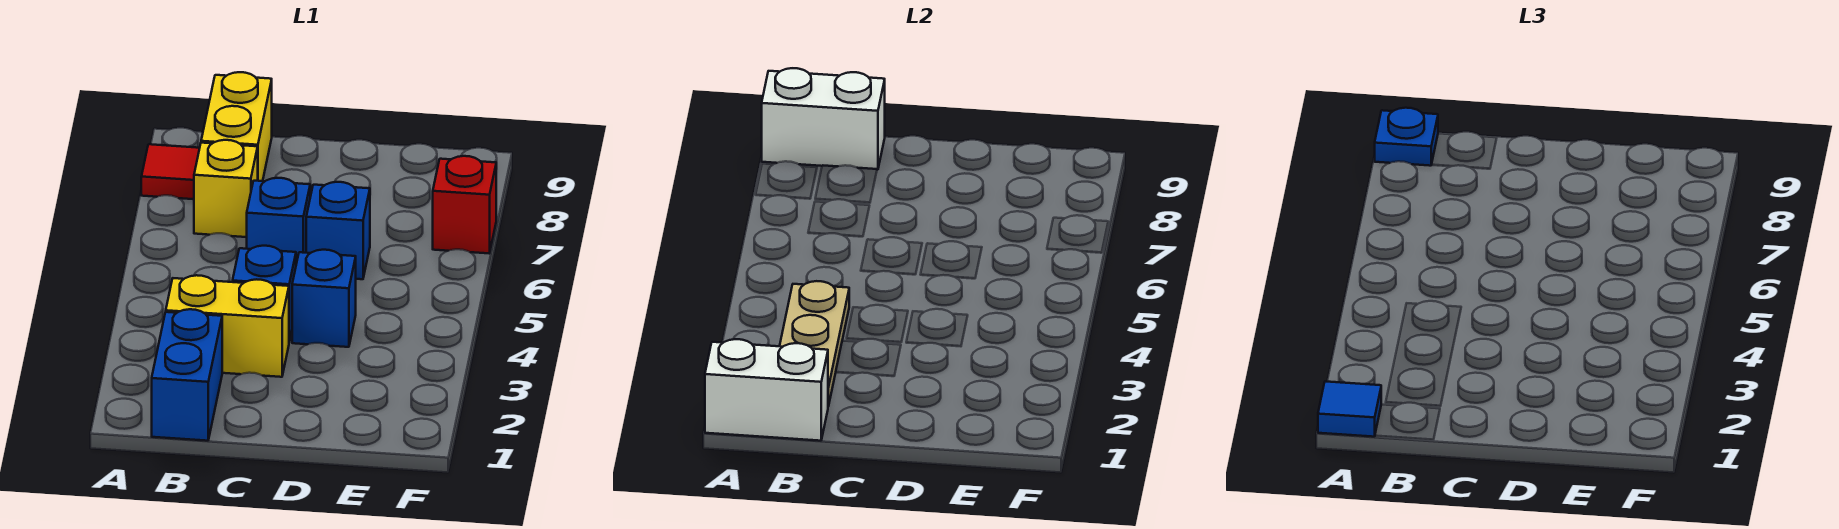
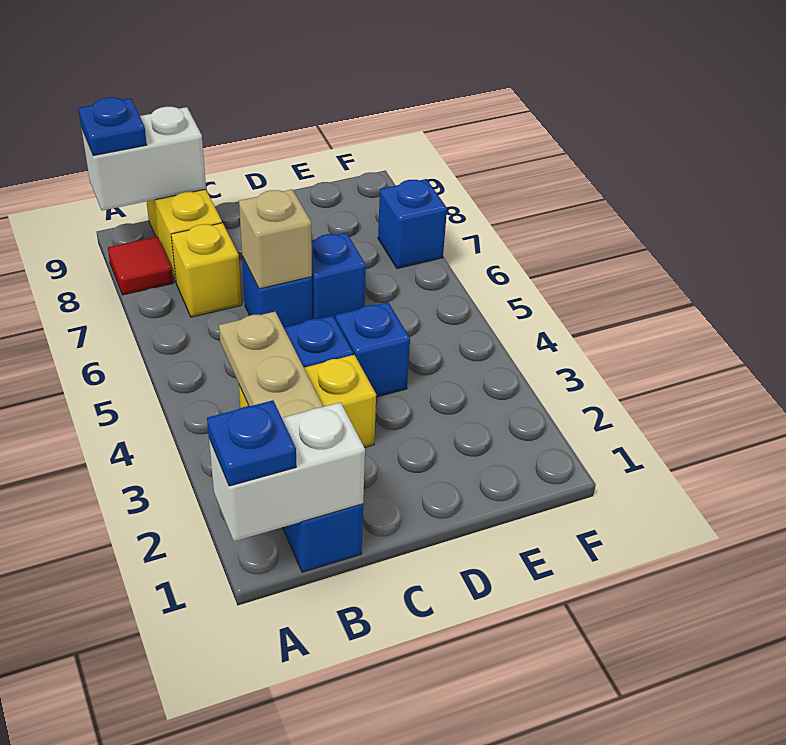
blue tile A1 level 3 -> blue plate A1 level 3
none -> tan brick C6 level 2
red brick F7 level 1 -> blue brick F7 level 1

